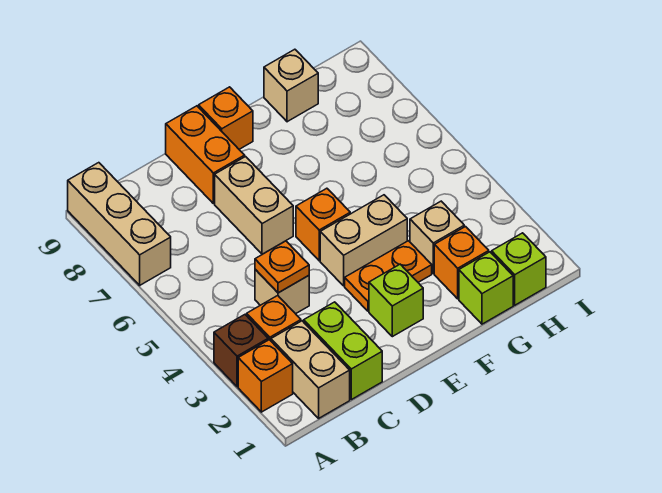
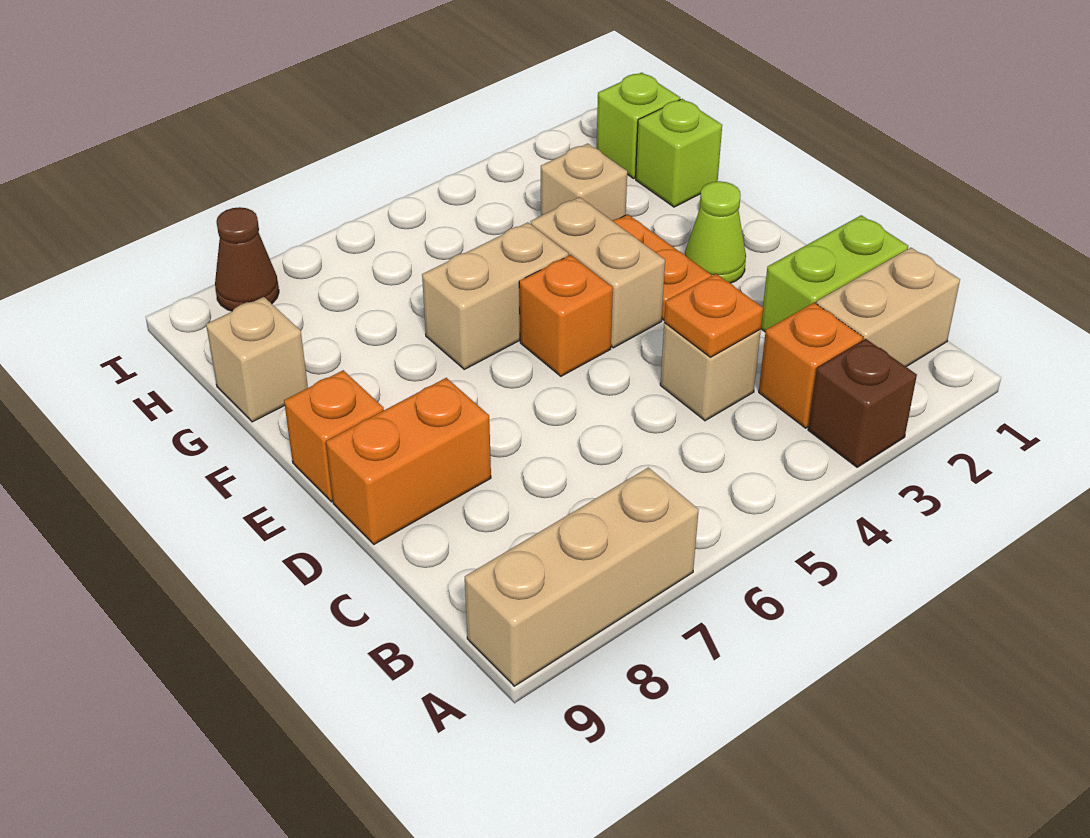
orange brick A2 level 1 -> none
tan brick D6:D7 level 1 -> tan brick F5:F6 level 1
lime brick E2 level 1 -> lime cone E2 level 1
orange brick G2 level 1 -> none
none -> brown cone I8 level 1

